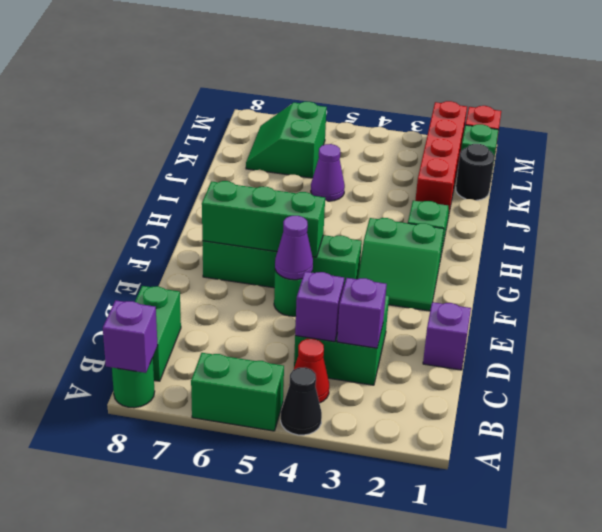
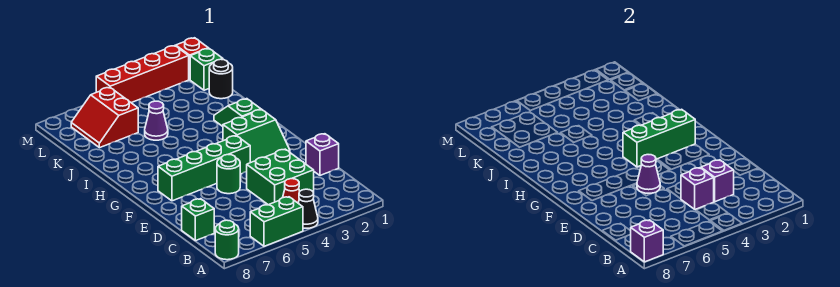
green brick B8:C8 level 1 -> green brick C8 level 1
green brick F5:F7 level 2 -> green brick G2:G4 level 2
red brick J2:M2 level 1 -> red brick M2:M5 level 1
green slope K6:L7 level 1 top 6 -> red slope K6:L7 level 1 top 6

